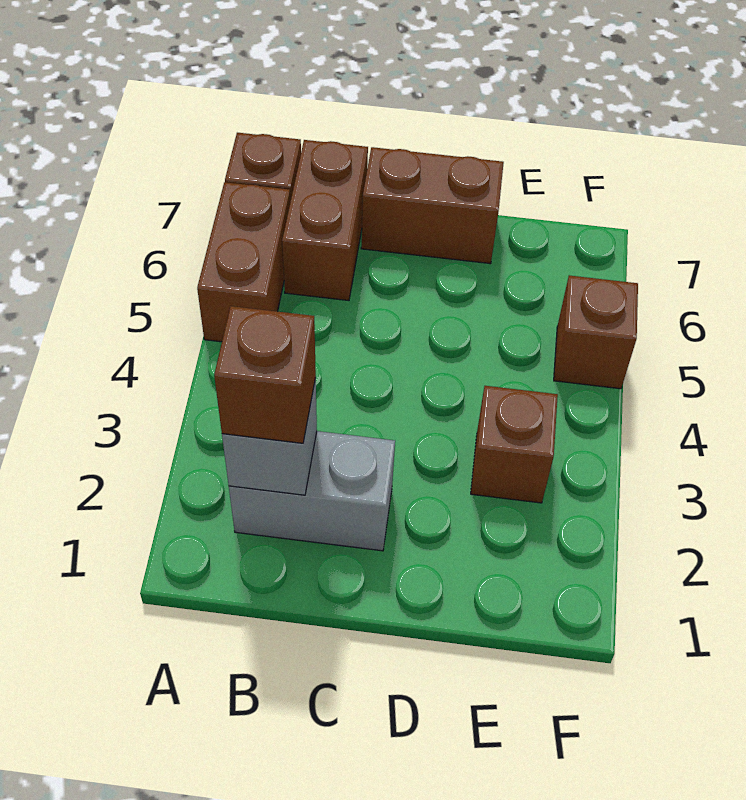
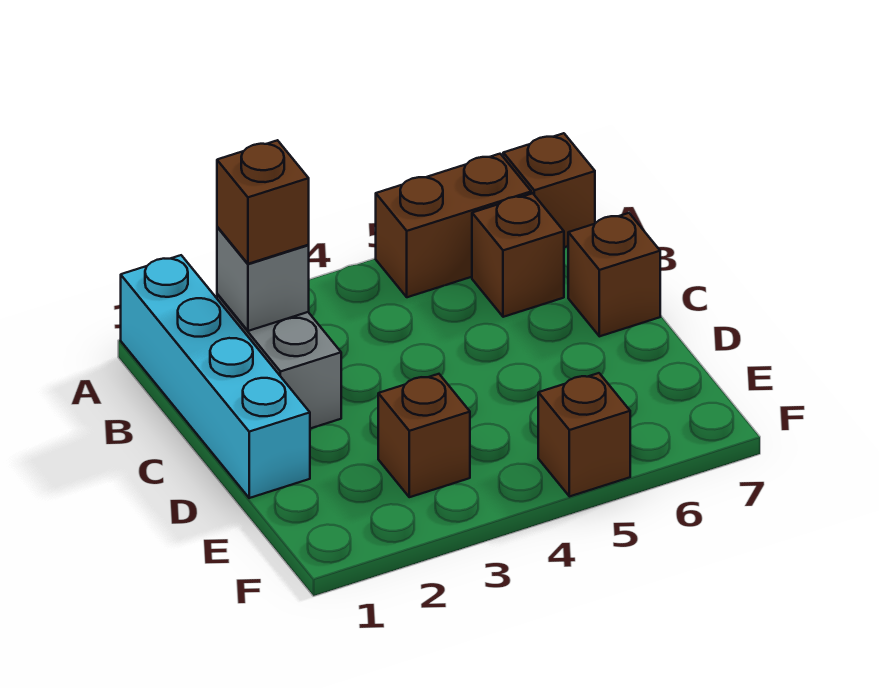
none -> cyan brick A1:D1 level 1
brown brick B6:B7 level 1 -> brown brick B6 level 1
brown brick C7:D7 level 1 -> brown brick C7 level 1

